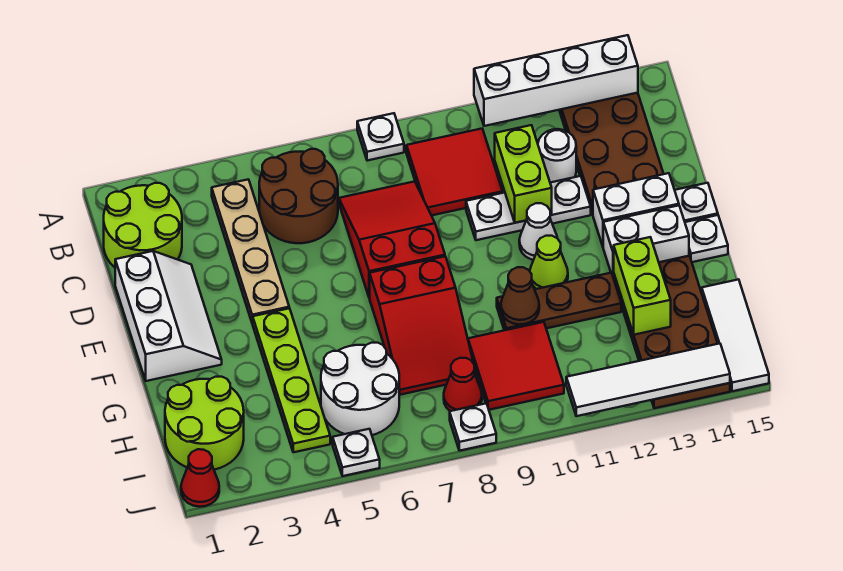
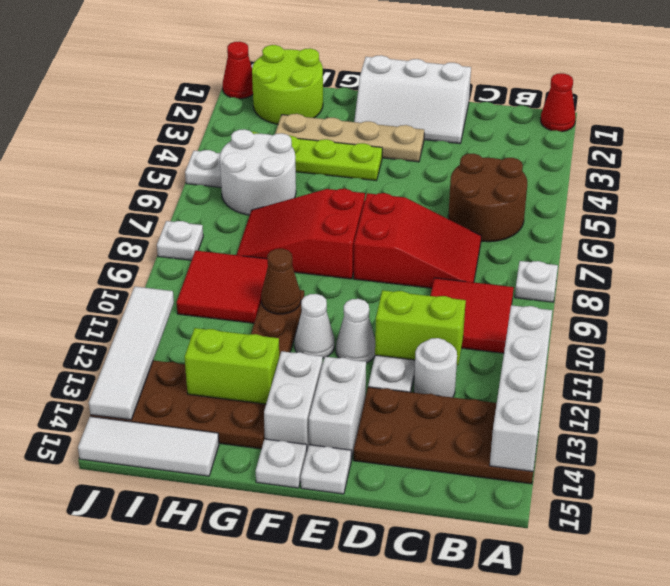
lime round brick B1:C2 level 1 -> none
tan plate B4:E4 level 1 -> tan plate E3:H3 level 1
lime cone F11 level 1 -> white cone F11 level 1
red cone I8 level 1 -> red cone A1 level 1

